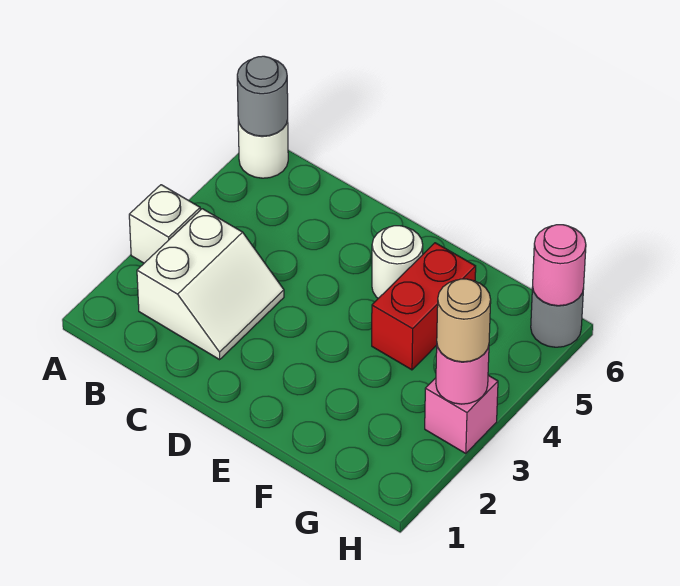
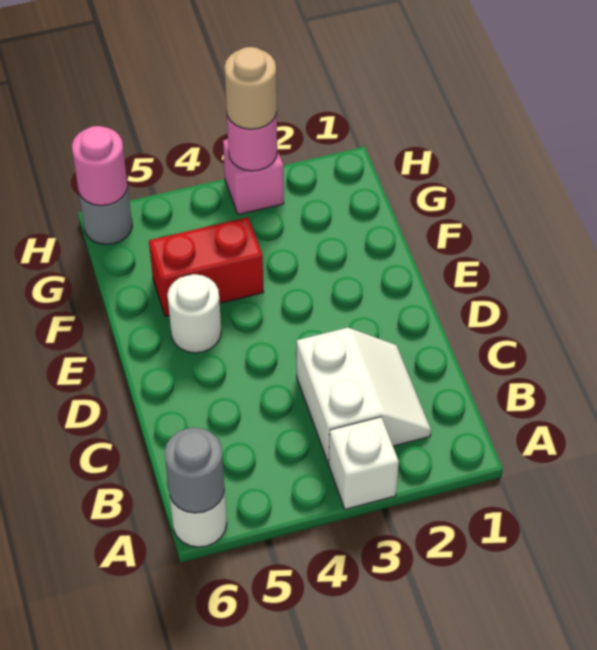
white slope B2:C3 level 1 top B -> white slope B2:C3 level 1 top 3

